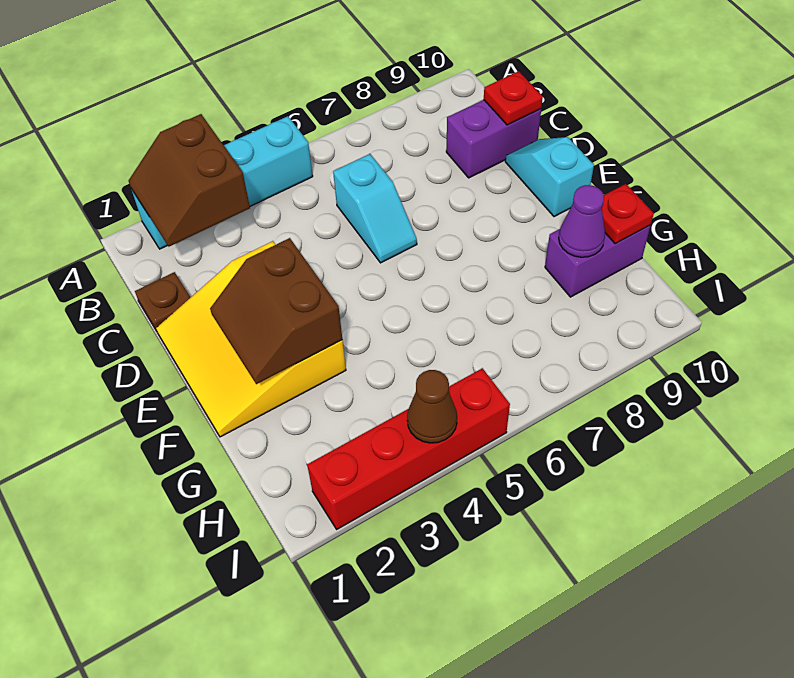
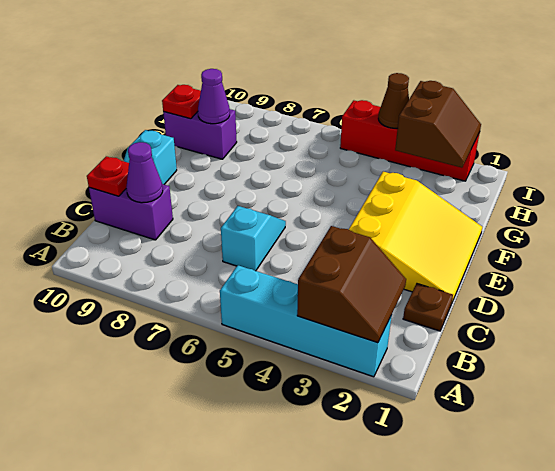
none -> purple cone C9 level 2
brown slope E2:F3 level 2 top 3 -> brown slope H2:I3 level 2 top 3

